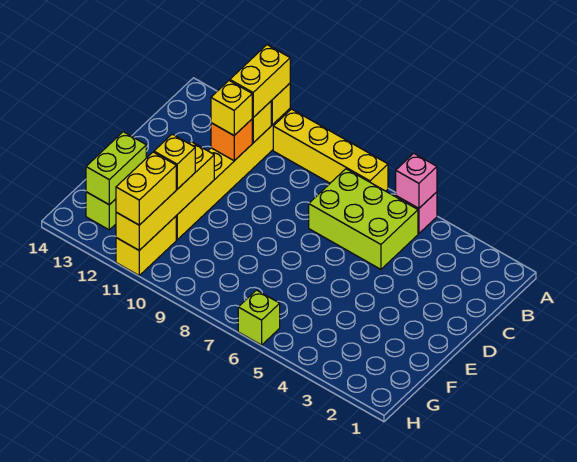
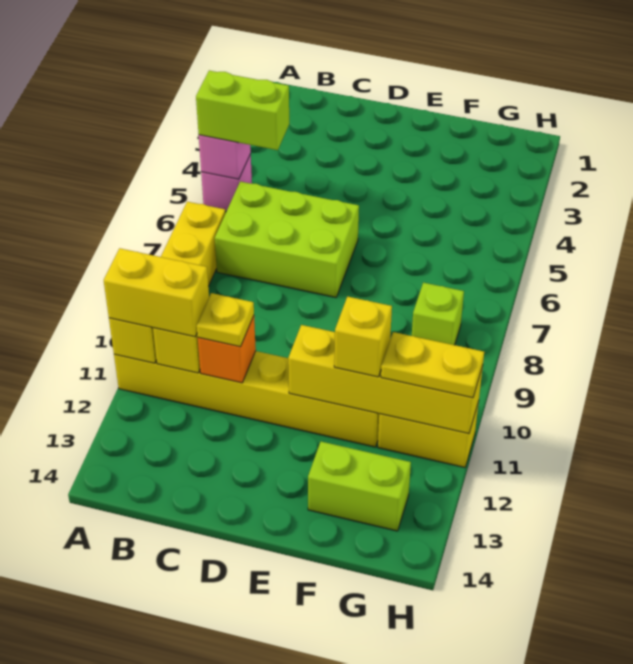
lime brick B5:C7 level 1 -> lime brick B6:D7 level 1
yellow brick C11 level 3 -> yellow plate C11 level 3
lime brick F13:G13 level 2 -> lime brick A5:B5 level 3
yellow brick G11:H11 level 3 -> yellow plate G11:H11 level 3
lime brick H6 level 1 -> lime brick G8 level 1

